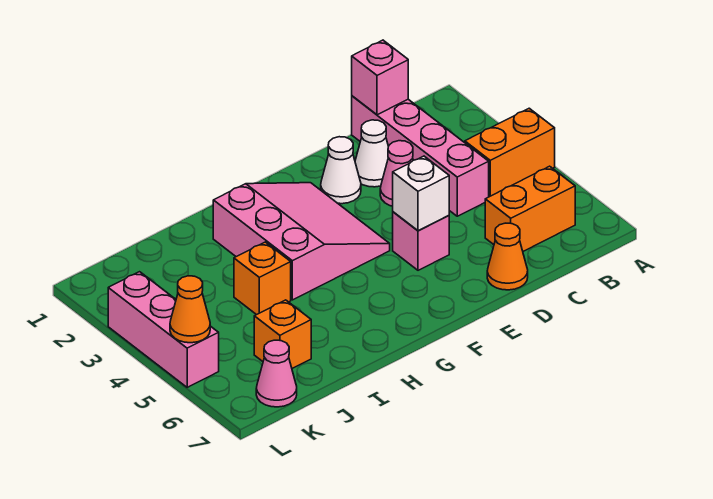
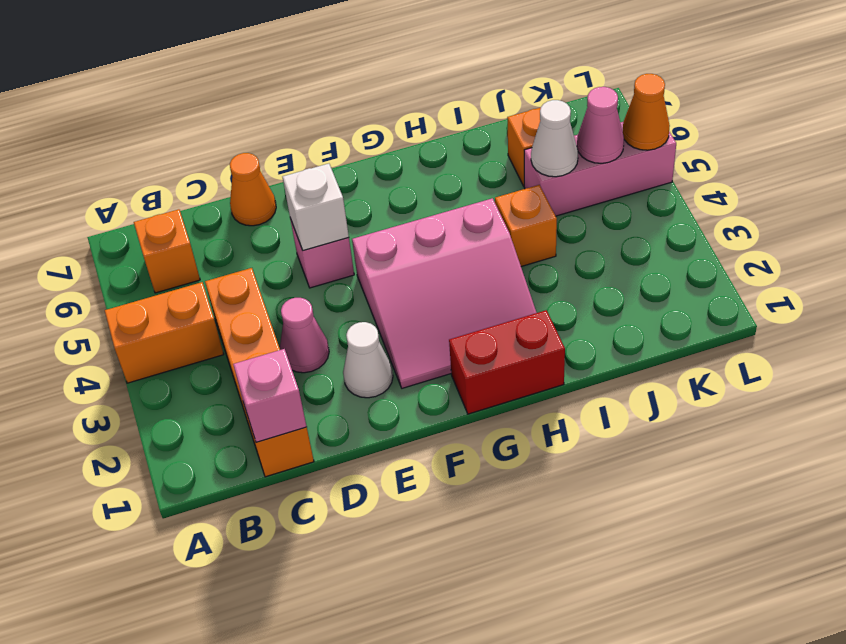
orange brick B6:C6 level 1 -> orange brick B6 level 1
pink brick C1:C4 level 1 -> orange brick C1:C4 level 1
white cone D2 level 1 -> white cone J5 level 2
pink slope F2:H4 level 1 top H -> pink slope F2:H4 level 1 top 4
none -> red brick G1:H1 level 1
pink cone K7 level 1 -> pink cone K5 level 2
pink brick L3:L5 level 1 -> pink brick J5:L5 level 1

